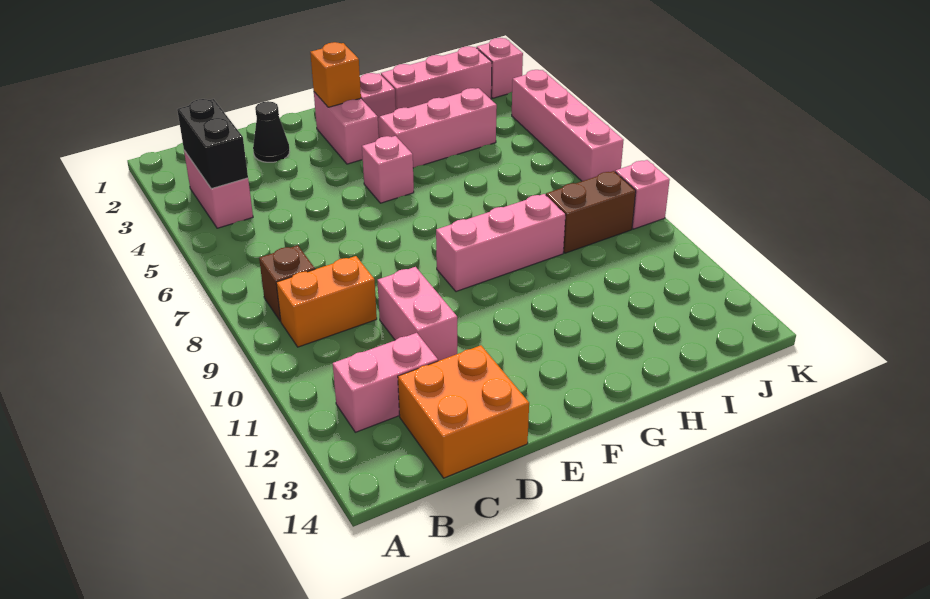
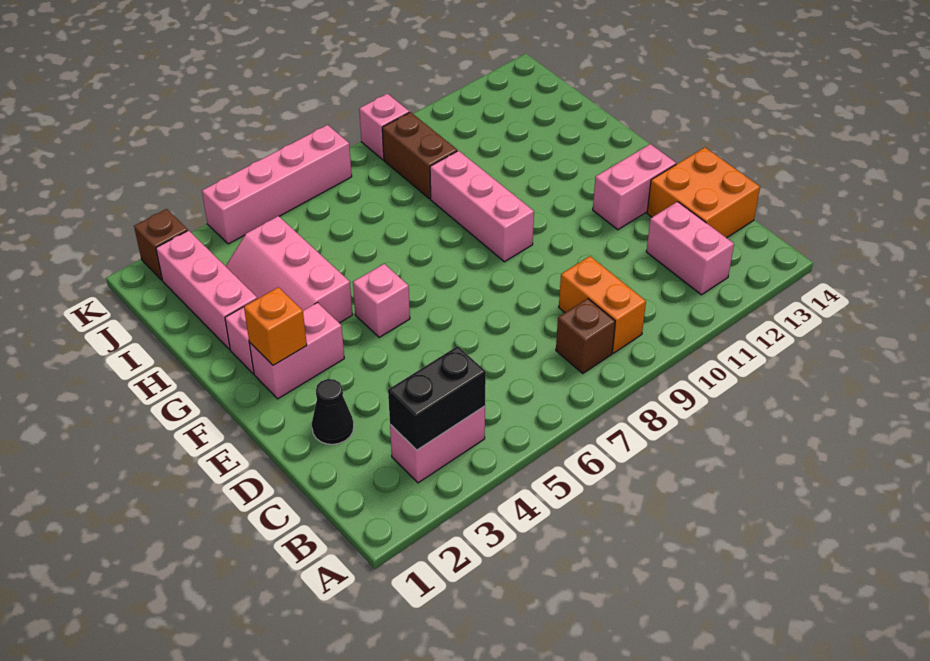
pink brick D10:D11 level 1 -> pink brick E12:E13 level 1
pink brick K2 level 1 -> brown brick K2 level 1

